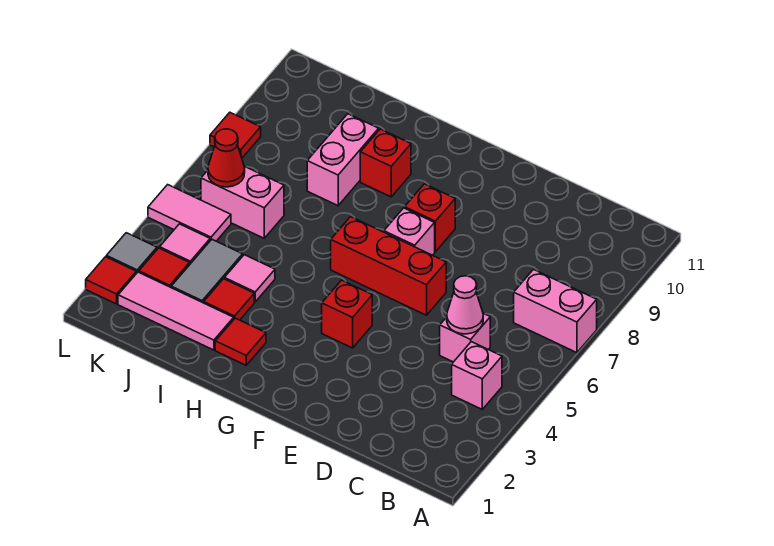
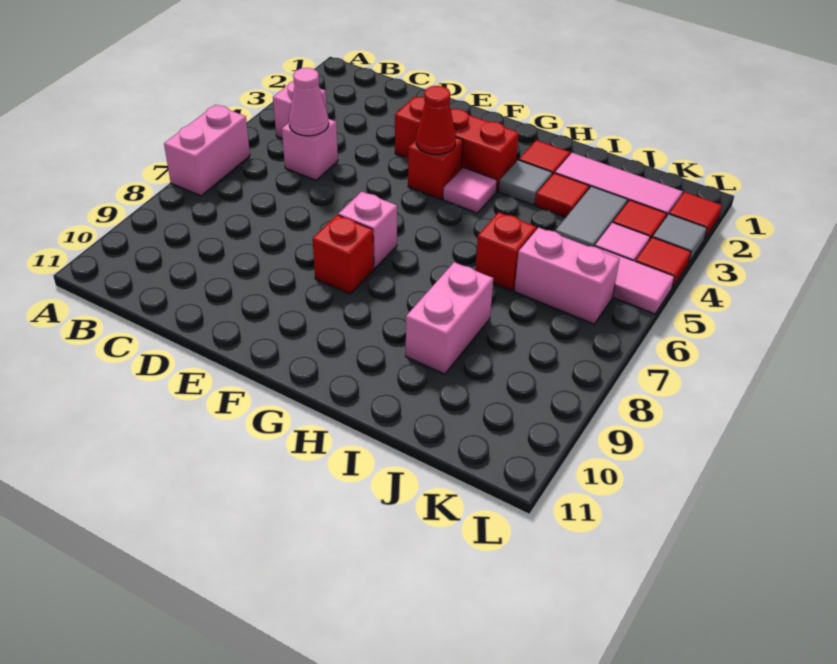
pink brick A7:B7 level 1 -> pink brick A6:A7 level 1
red brick E6:G6 level 1 -> red brick E3:G3 level 1
none -> grey tile H3 level 1
red brick H9 level 1 -> red brick I6 level 1
pink tile I4 level 1 -> pink tile G4 level 1
red cone K6 level 2 -> red cone F4 level 2
red tile L8 level 1 -> red tile L4 level 1

